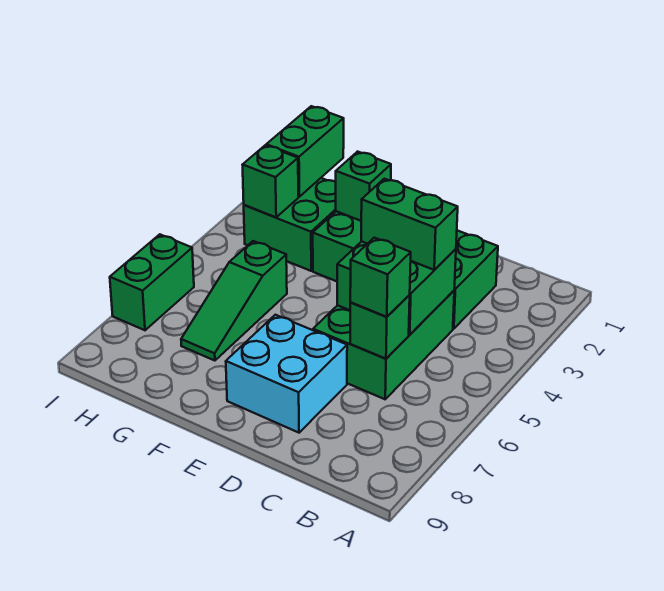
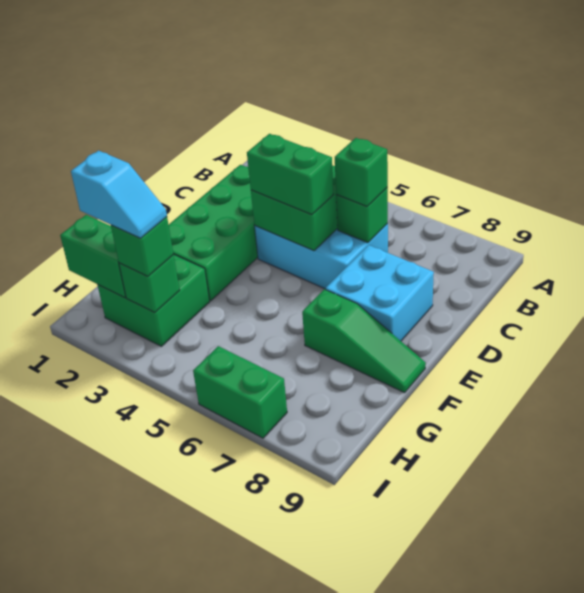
green brick C4:D6 level 1 -> cyan brick C4:D6 level 1
green brick C4:D4 level 3 -> green brick D4:D5 level 3
green brick F2 level 2 -> green brick H3 level 3
green slope G5:G7 level 1 top 5 -> green slope F7:F9 level 1 top 7
none -> cyan slope H2:H3 level 4 top 2

